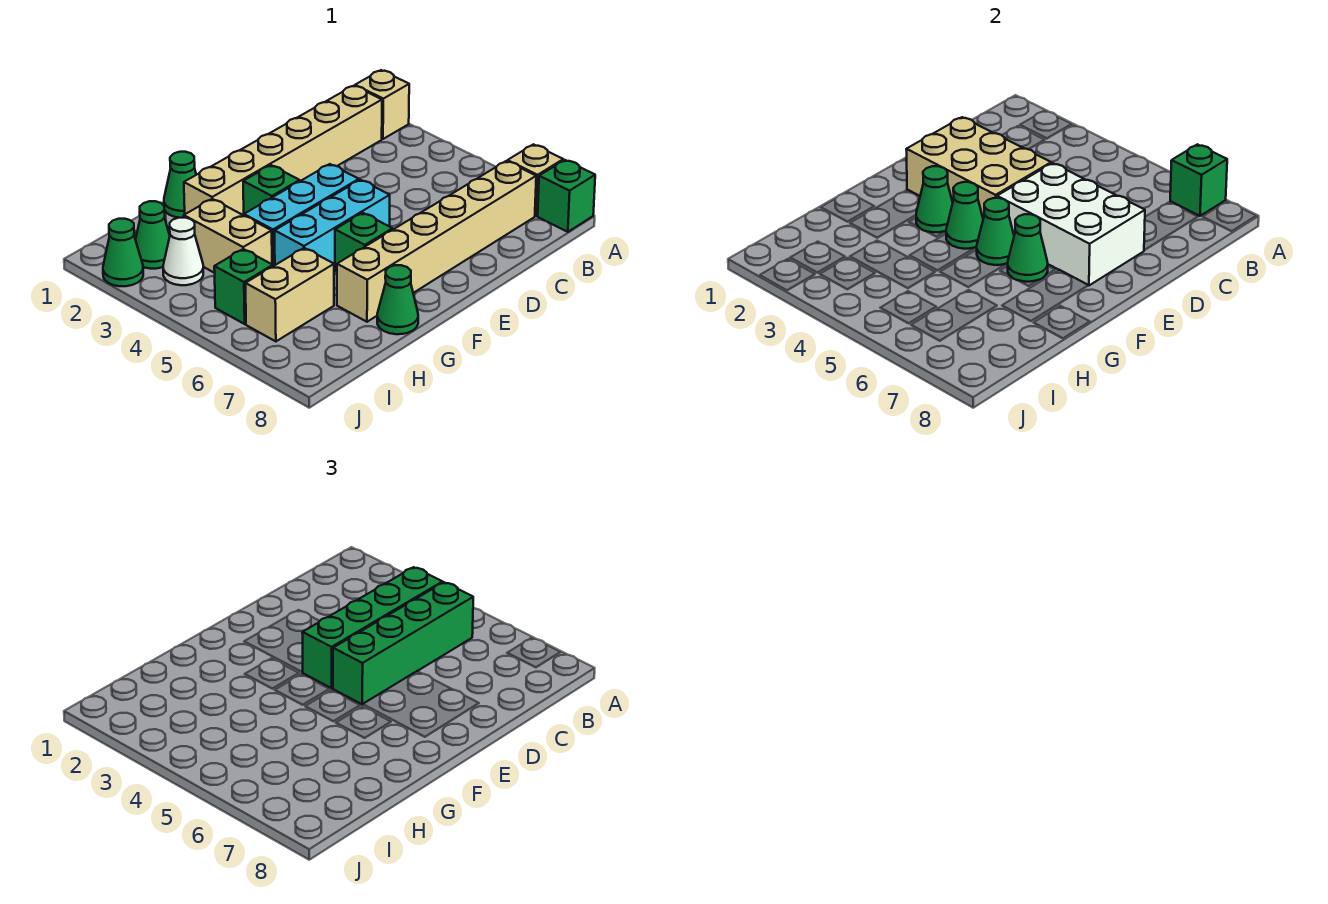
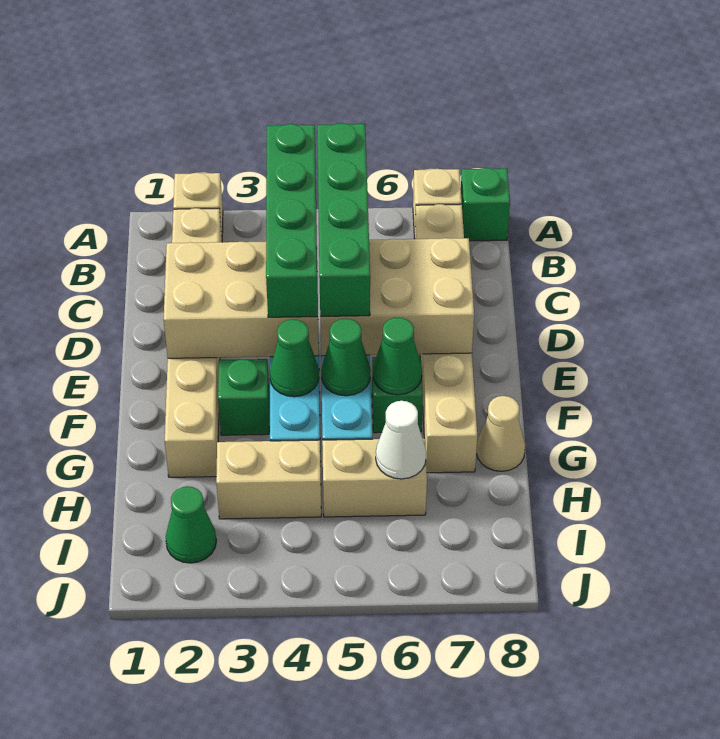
green brick A7 level 2 -> none
white brick D5:E7 level 2 -> tan brick D5:E7 level 2
green cone F3 level 2 -> none
green cone G1 level 1 -> none
green cone G8 level 1 -> tan cone G8 level 1
tan brick H6:I6 level 1 -> tan brick H5:H6 level 1
white cone I3 level 1 -> white cone H6 level 2
green brick I5 level 1 -> none
green cone J2 level 1 -> none

